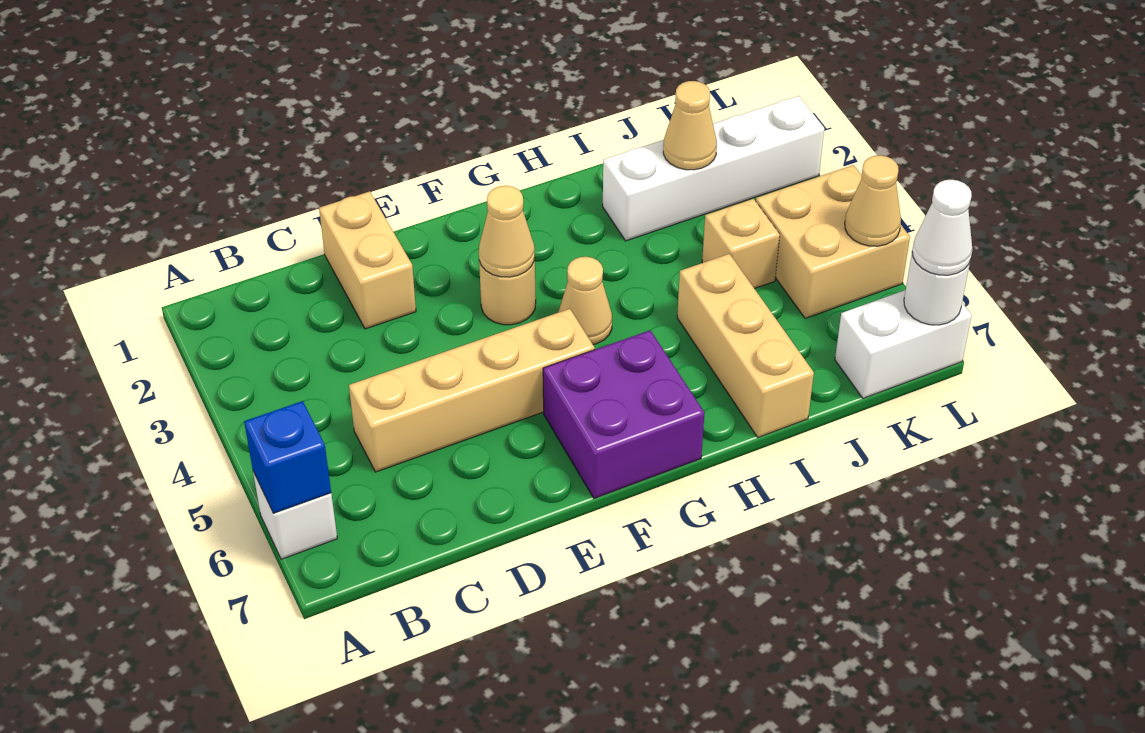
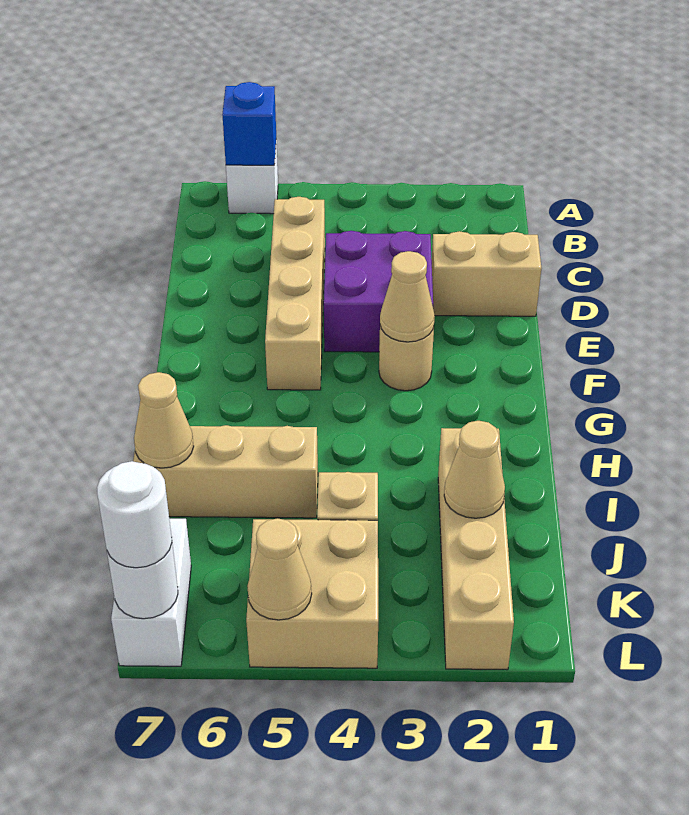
purple brick F6:G7 level 1 -> purple brick D3:E4 level 1
tan cone G4 level 1 -> tan cone I7 level 2
white brick I2:L2 level 1 -> tan brick I2:L2 level 1
white cone L7 level 3 -> white round brick L7 level 3

